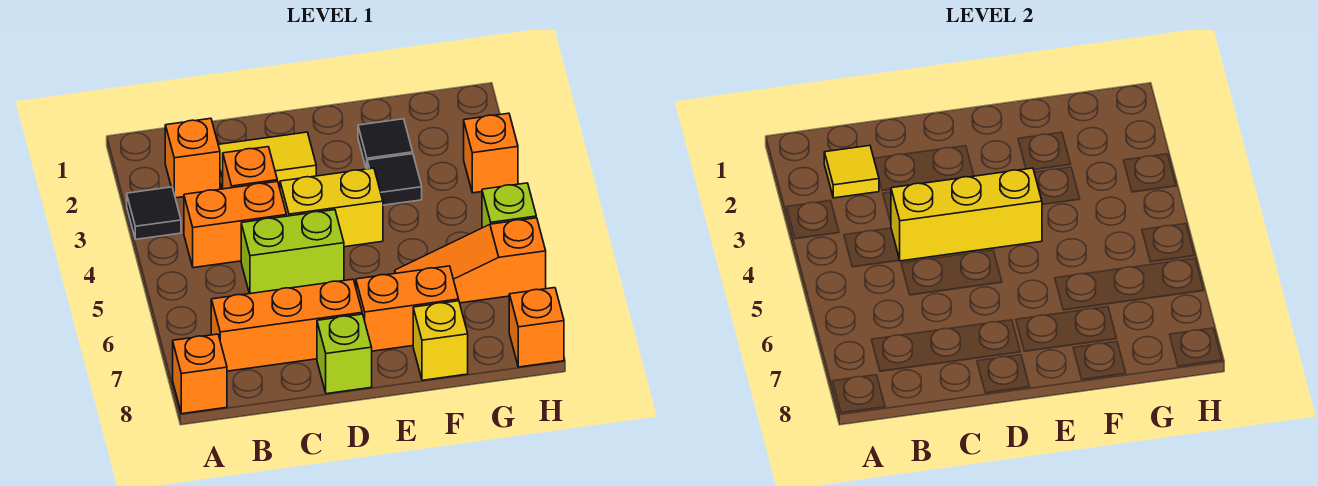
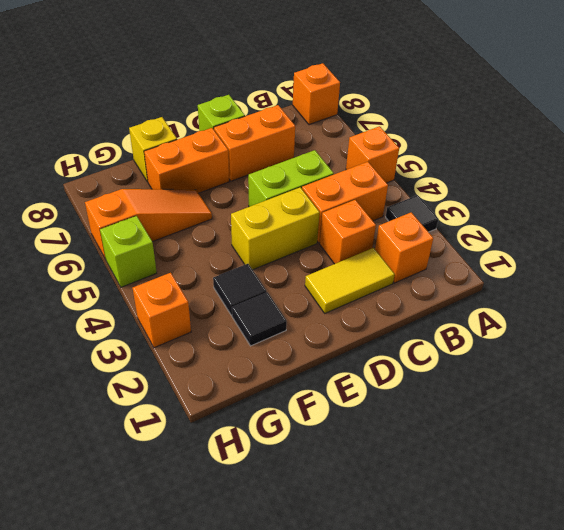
yellow tile B2 level 2 -> none
orange brick B7:D7 level 1 -> orange brick C7:D7 level 1
yellow brick C4:E4 level 2 -> none
orange brick H8 level 1 -> orange brick A5 level 1

